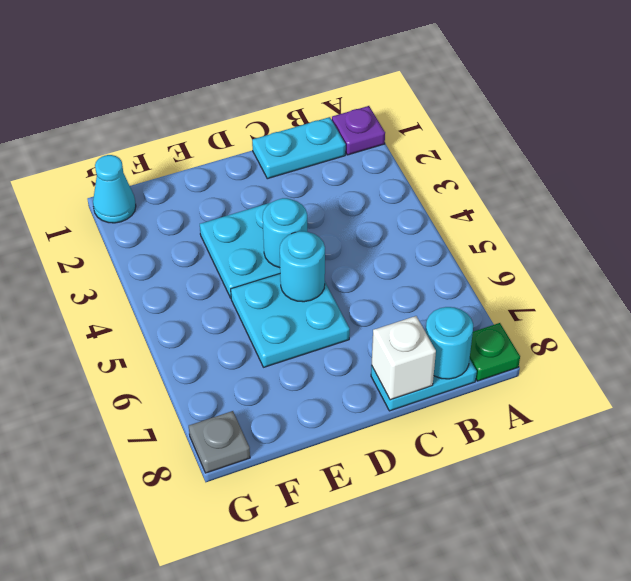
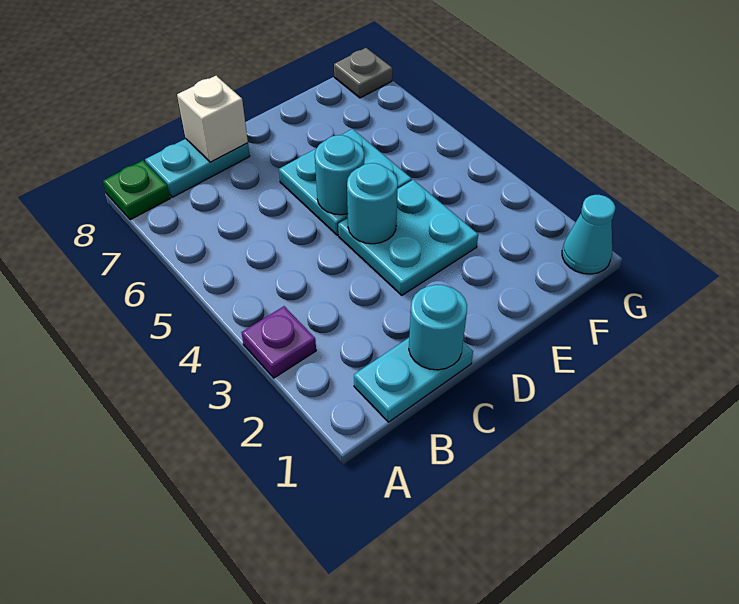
purple plate A1 level 1 -> purple plate A3 level 1
cyan round brick B8 level 2 -> cyan round brick C1 level 2

